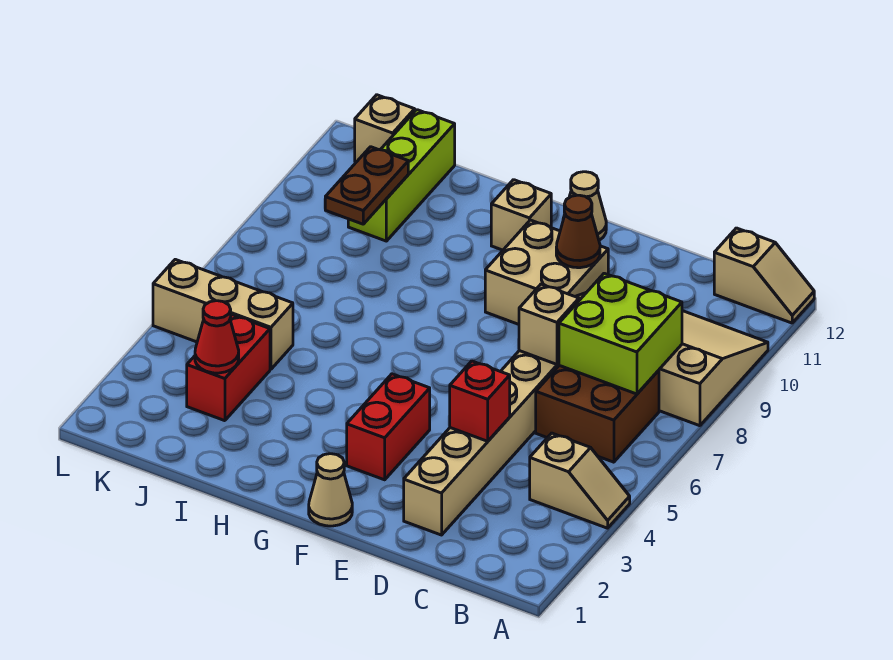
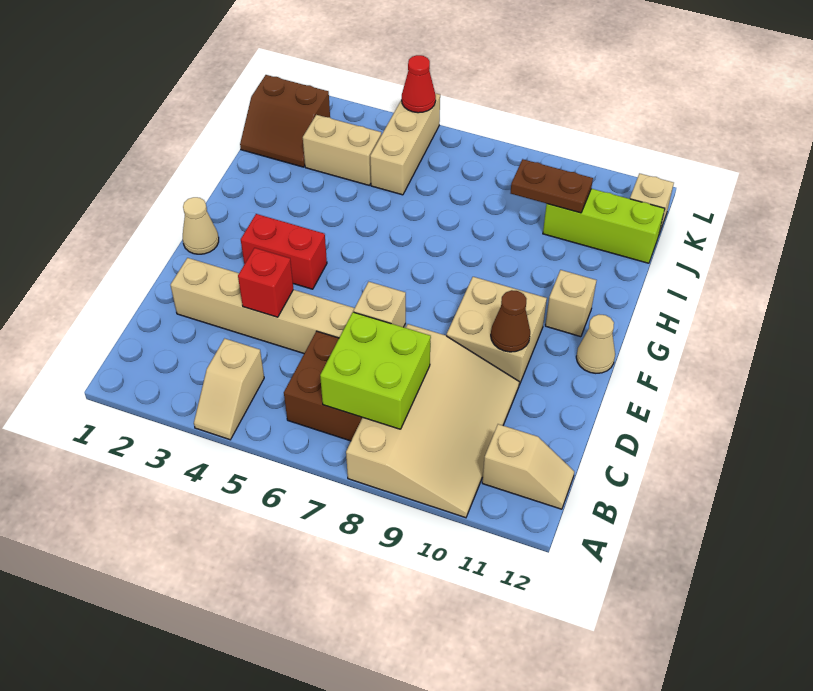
tan slope A12:B12 level 1 top B -> tan slope B11:B12 level 1 top 11
none -> brown slope J1:K2 level 1 top K
red brick J3:J4 level 1 -> tan brick J3:J4 level 1
red cone J3 level 2 -> red cone L5 level 2

